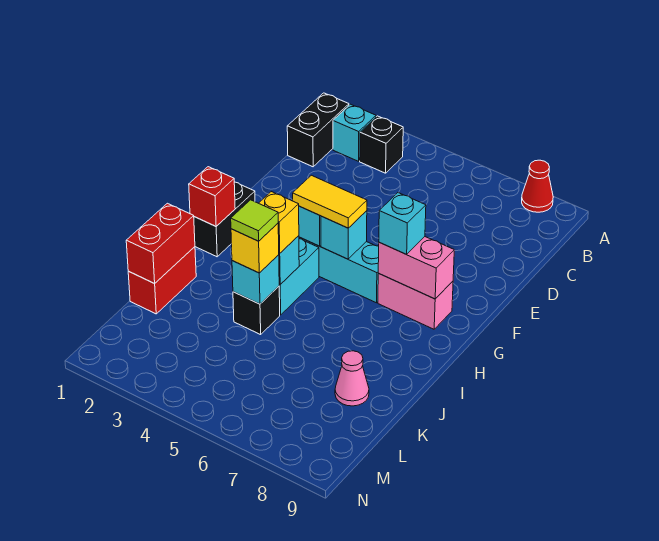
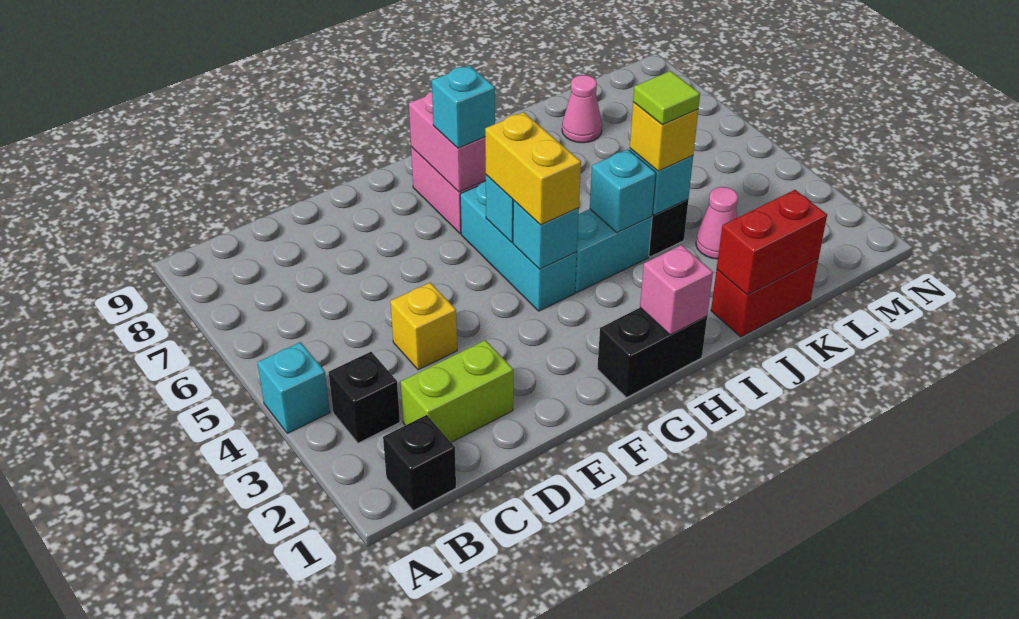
red cone A8 level 1 -> none
black brick B1:C1 level 1 -> black brick B1 level 1
cyan brick B2 level 1 -> cyan brick A4 level 1
none -> lime brick C2:D2 level 1
yellow tile G4:G5 level 3 -> yellow brick G4:G5 level 3
red brick H1 level 2 -> pink brick H1 level 2
yellow brick I4 level 3 -> yellow brick D4 level 1
none -> pink cone K3 level 1

